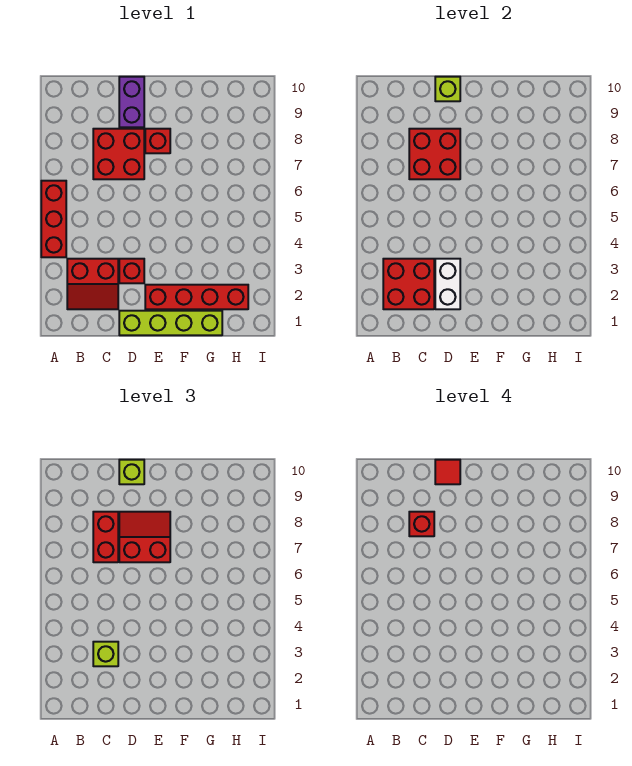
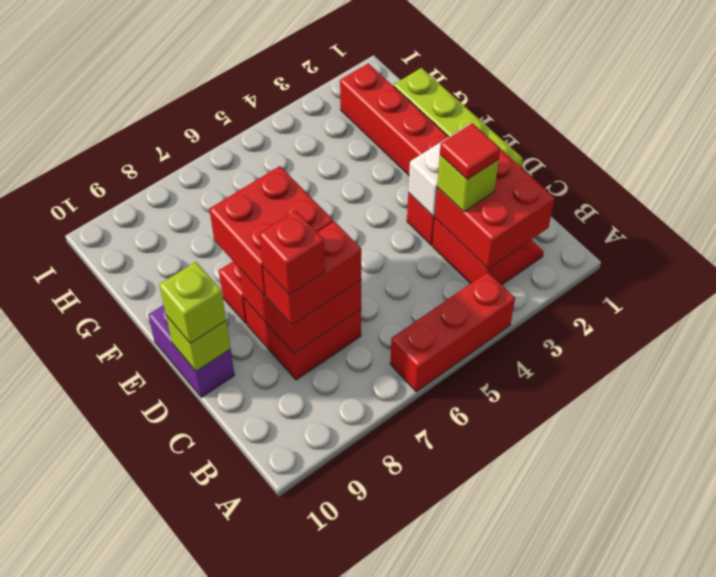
red slope D7:E8 level 3 top 7 -> red brick D7:E8 level 3
purple brick D9:D10 level 1 -> purple brick D10:E10 level 1
red tile D10 level 4 -> red tile C3 level 4

